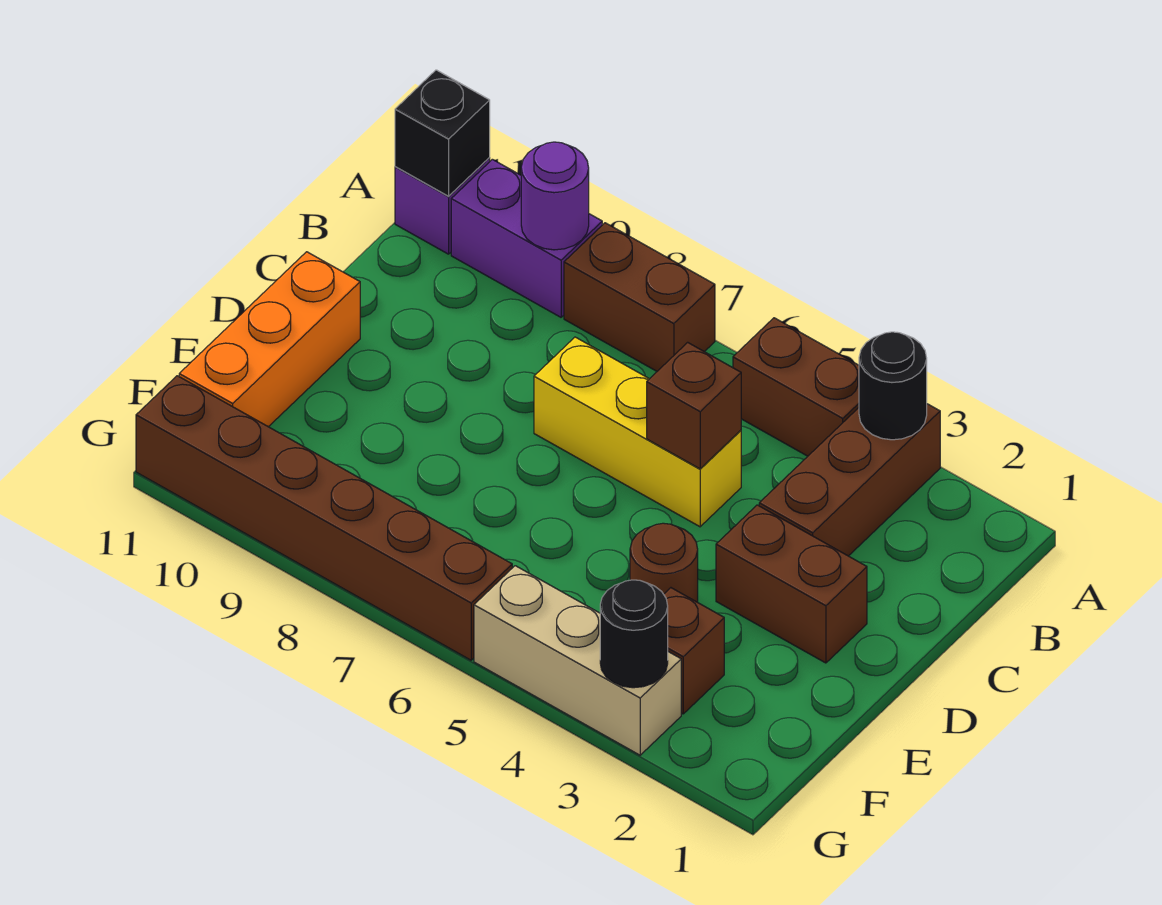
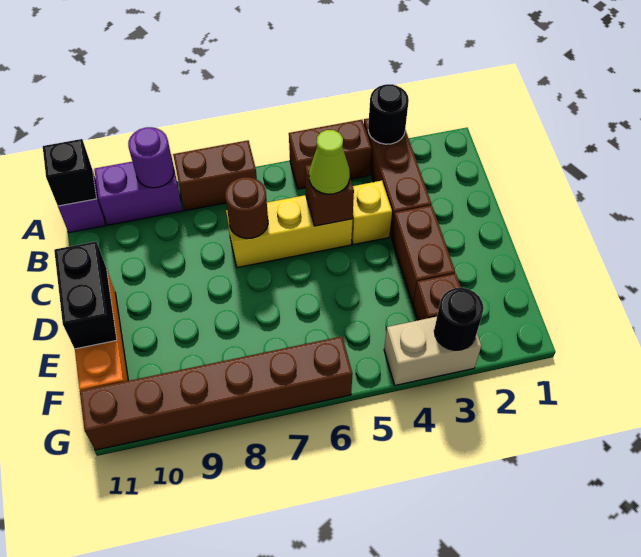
none -> yellow brick C4 level 1
none -> lime cone C5 level 3
brown brick D2:D3 level 1 -> brown brick D3:E3 level 1
none -> black brick D11:E11 level 2
brown round brick E4 level 1 -> brown round brick C7 level 2
tan brick G3:G5 level 1 -> tan brick G3:G4 level 1

